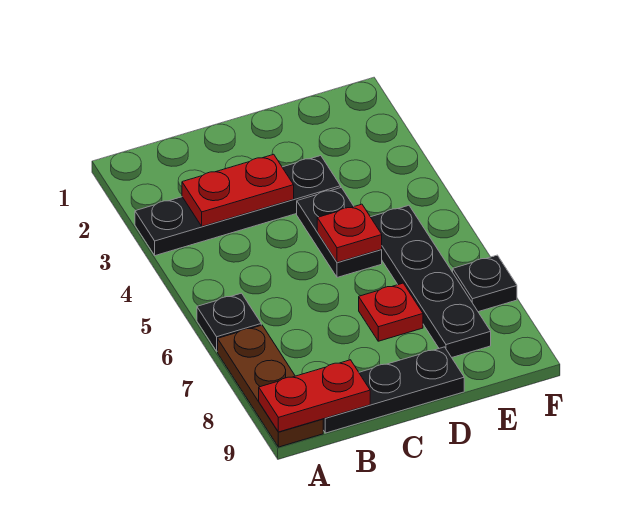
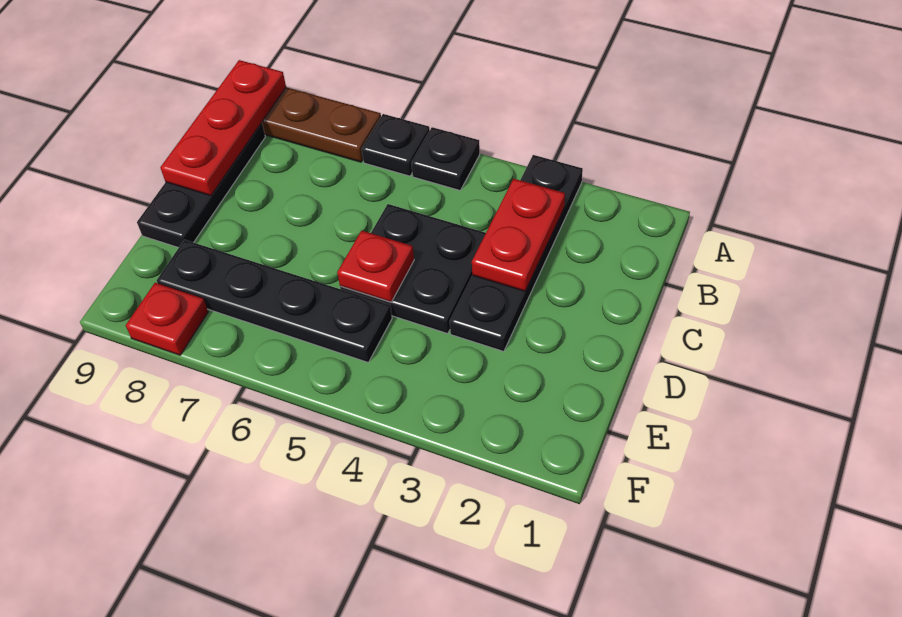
red plate A9:B9 level 2 -> red plate A9:C9 level 2
black plate D4:D5 level 1 -> black plate C4:D5 level 1
red plate D7 level 1 -> red plate F8 level 1
black plate F7 level 1 -> black plate A5 level 1

